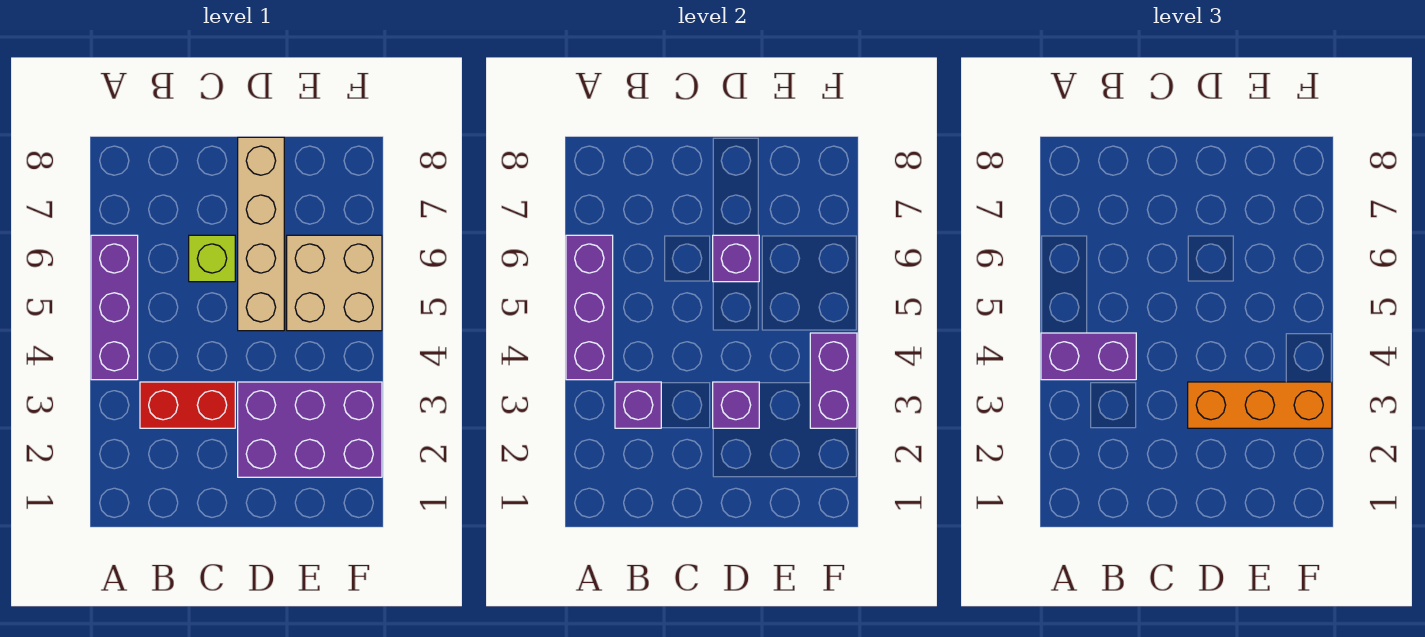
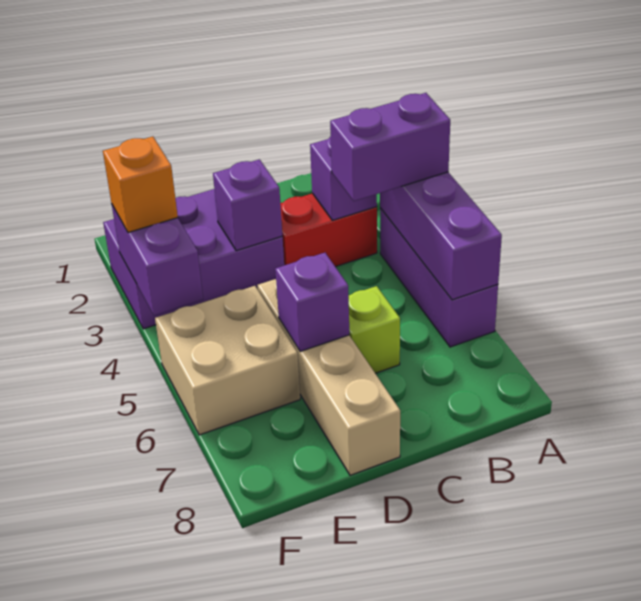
orange brick D3:F3 level 3 -> orange brick F3 level 3

